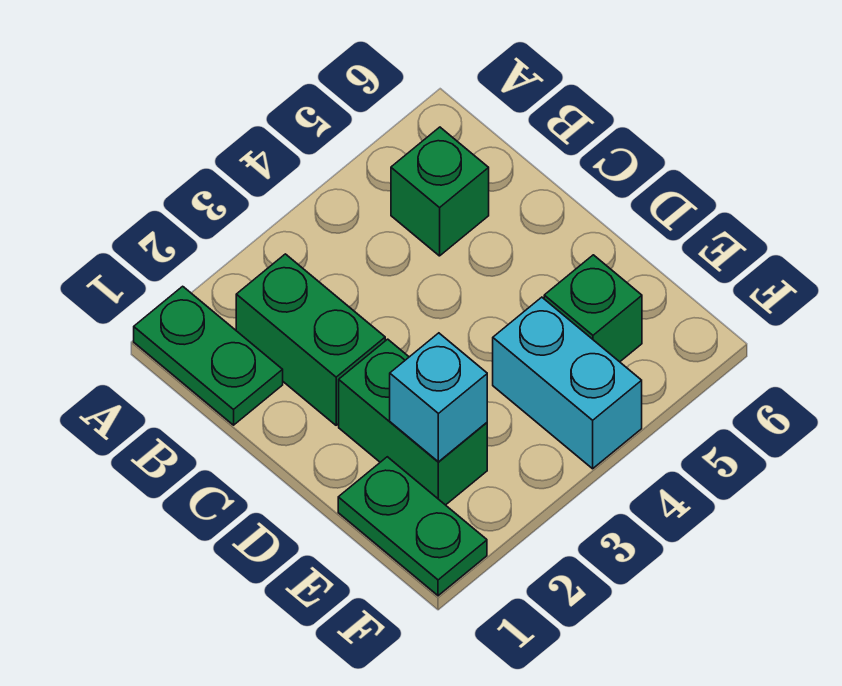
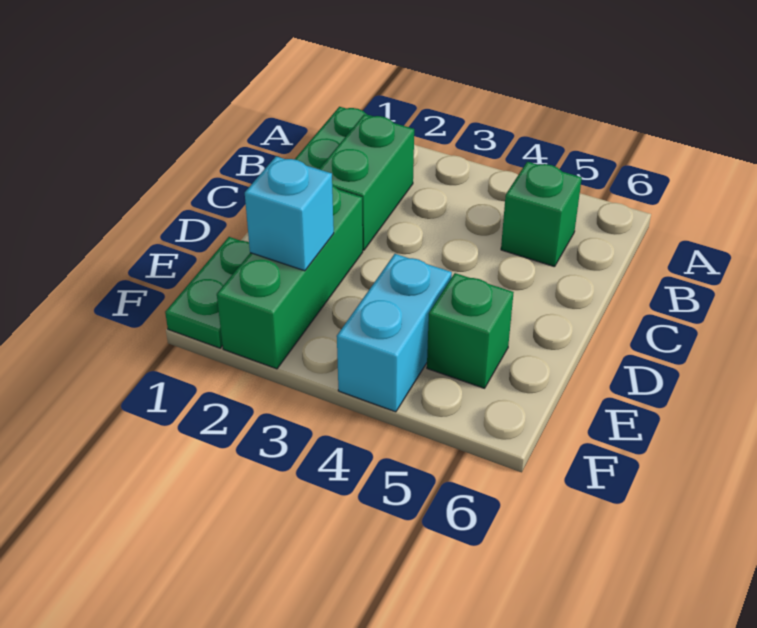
green brick D2:E2 level 1 -> green brick D2:F2 level 1

